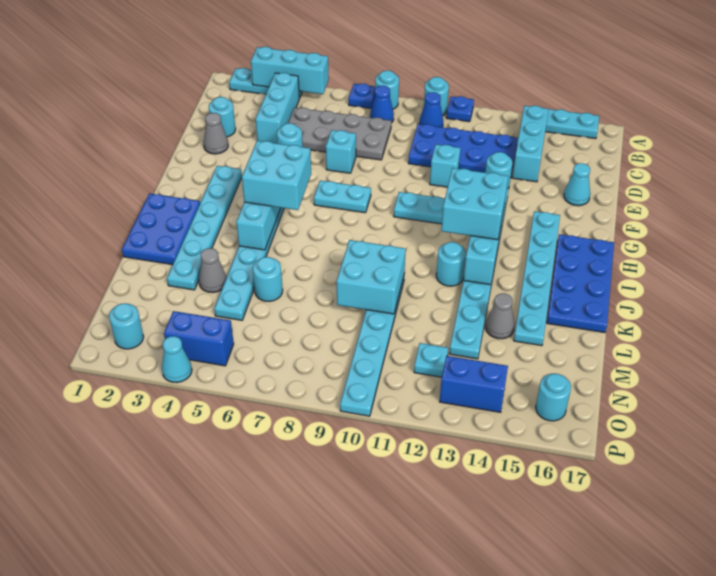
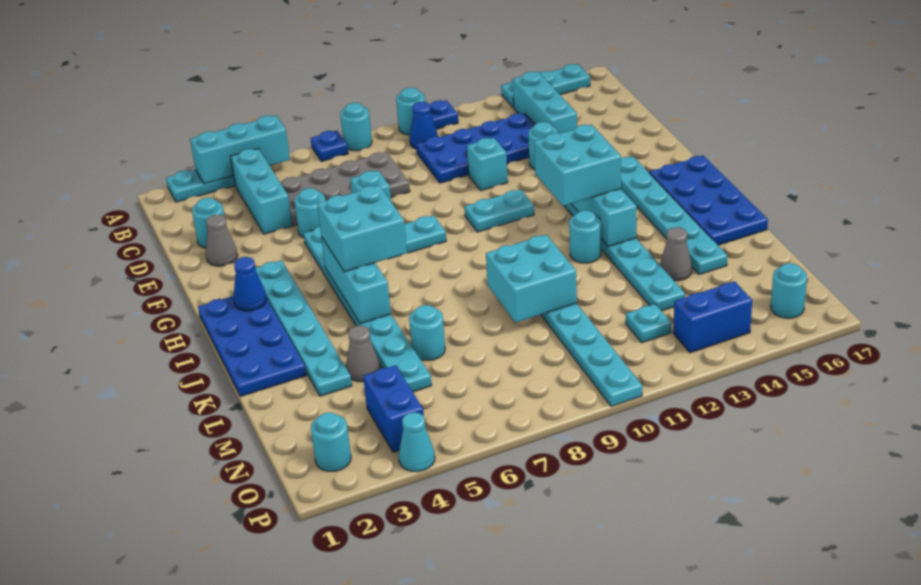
blue cone B8 level 1 -> blue cone H2 level 2
cyan cone E16 level 1 -> none
blue plate I1:K2 level 1 -> blue plate H1:K2 level 1
blue brick O4:O5 level 1 -> blue brick N4:O4 level 1

